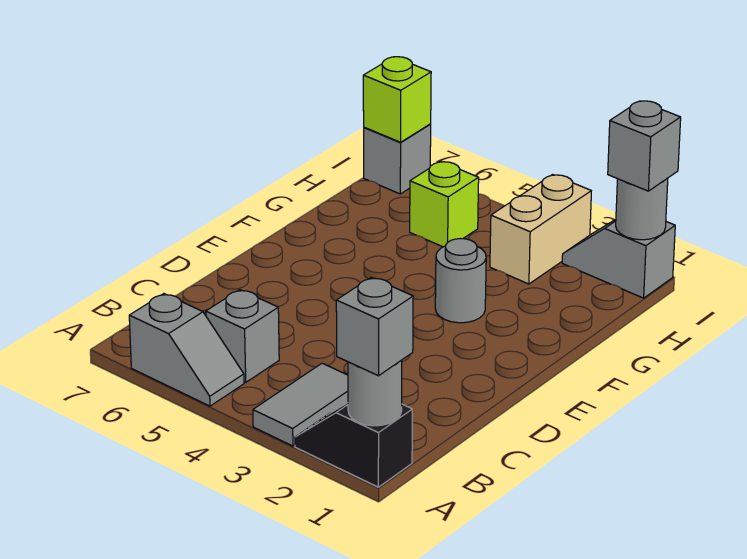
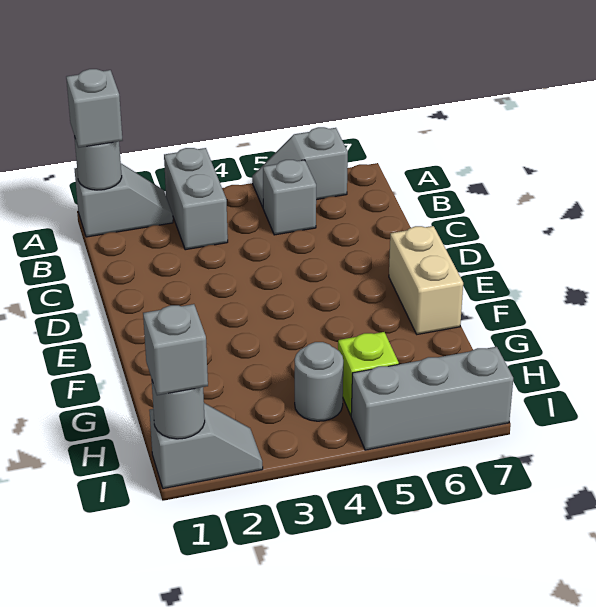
black slope A1:A2 level 1 top 1 -> grey slope A1:A2 level 1 top 1
grey tile A3:B3 level 1 -> grey brick A3:B3 level 1
grey round brick F3 level 1 -> grey round brick H4 level 1
tan brick H3:I3 level 1 -> tan brick E7:F7 level 1
grey brick I7 level 1 -> grey brick I5:I7 level 1
lime brick I7 level 2 -> none

